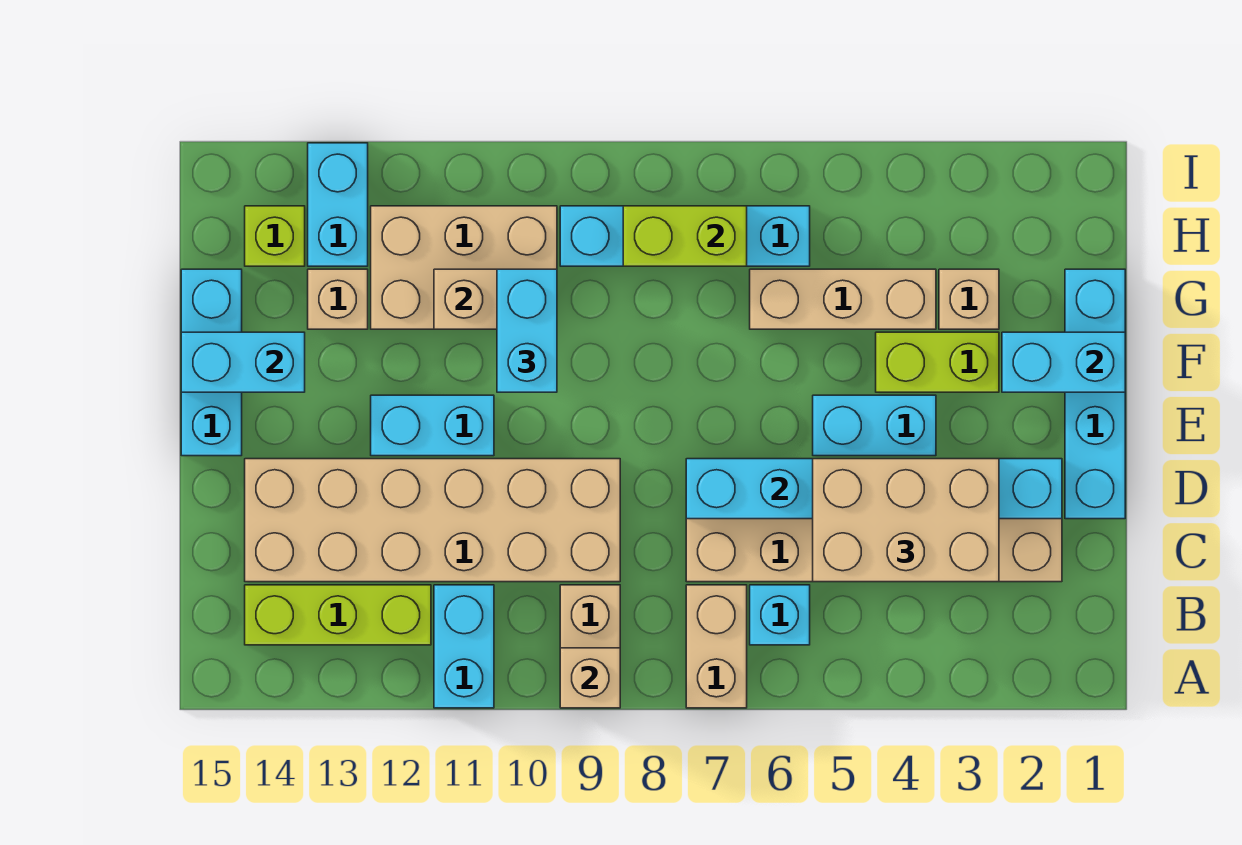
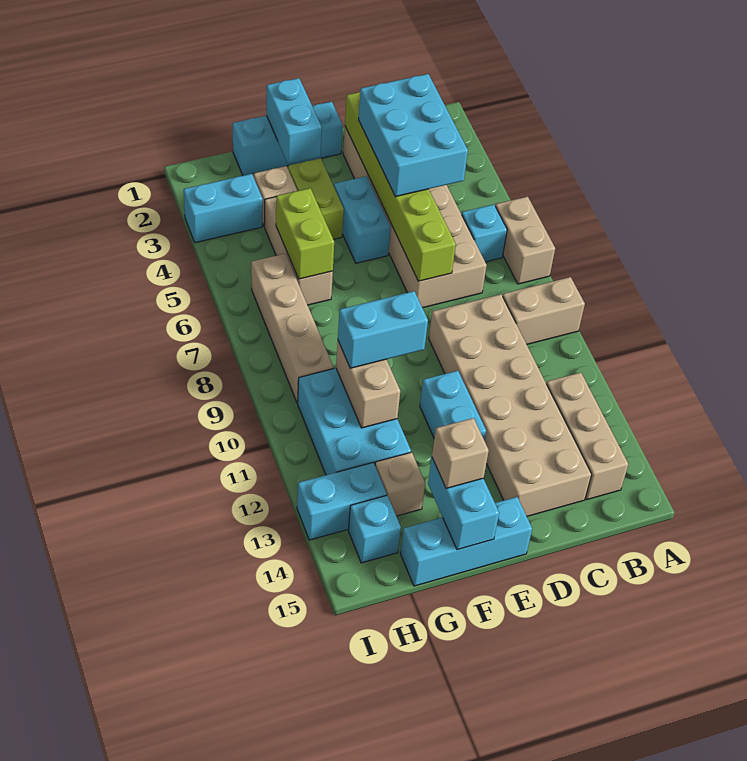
tan brick A7:B7 level 1 -> tan brick A6:A7 level 1
tan brick A9 level 2 -> tan brick F14 level 3
cyan brick A11:B11 level 1 -> cyan brick H3:I3 level 1
lime brick B12:B14 level 1 -> tan brick B12:B14 level 1
tan brick C3:D5 level 3 -> cyan brick C3:D5 level 3
cyan brick D1:G1 level 1 -> cyan brick E1:G1 level 1
cyan brick D2:D7 level 2 -> lime brick D2:D7 level 2
tan brick G10:H12 level 1 -> cyan brick G10:H12 level 1
cyan brick H6:H9 level 1 -> tan brick H6:H9 level 1
lime brick H7:H8 level 2 -> lime brick G5:G6 level 2
lime brick H14 level 1 -> cyan brick H14 level 1

